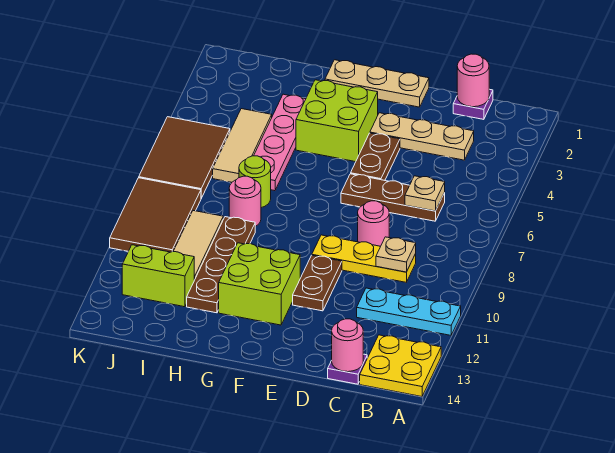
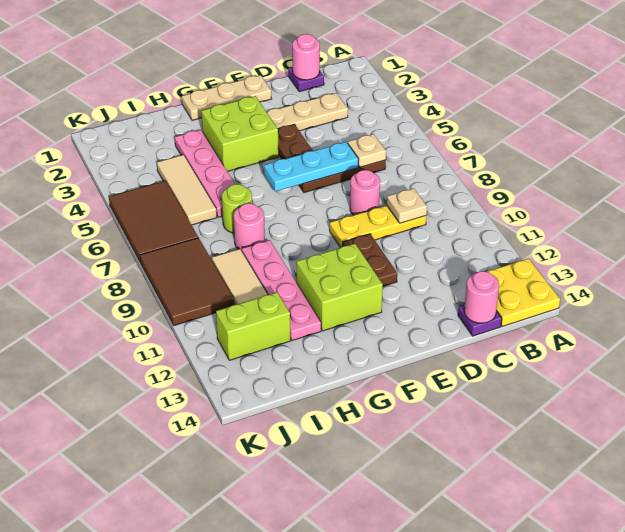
cyan plate A11:C11 level 1 -> cyan plate D6:F6 level 2
brown plate H9:H12 level 1 -> pink plate H9:H12 level 1

